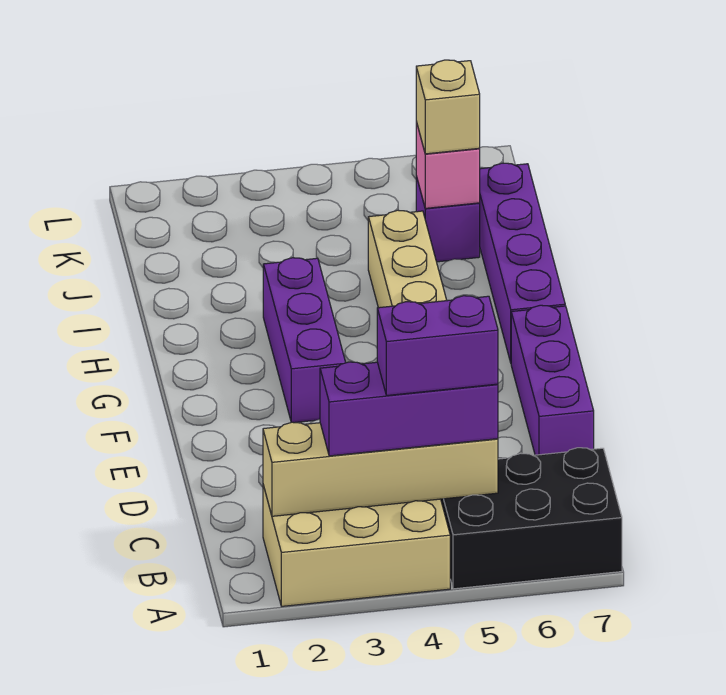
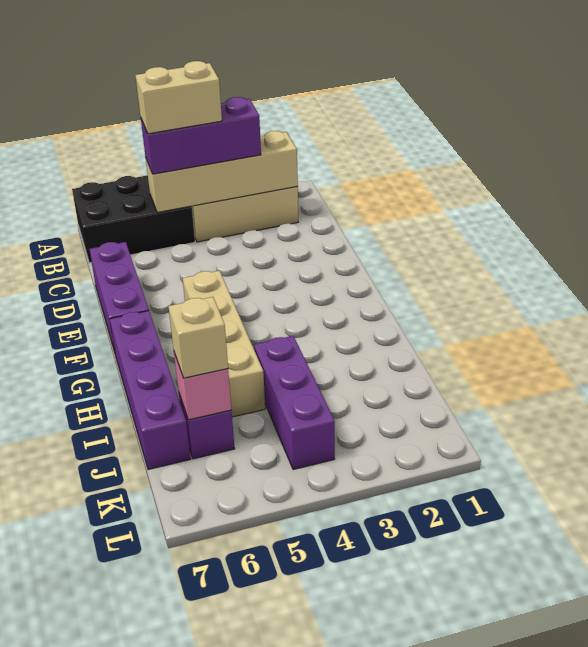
purple brick B4:B5 level 4 -> tan brick B4:B5 level 4
purple brick F3:H3 level 1 -> purple brick I4:K4 level 1

